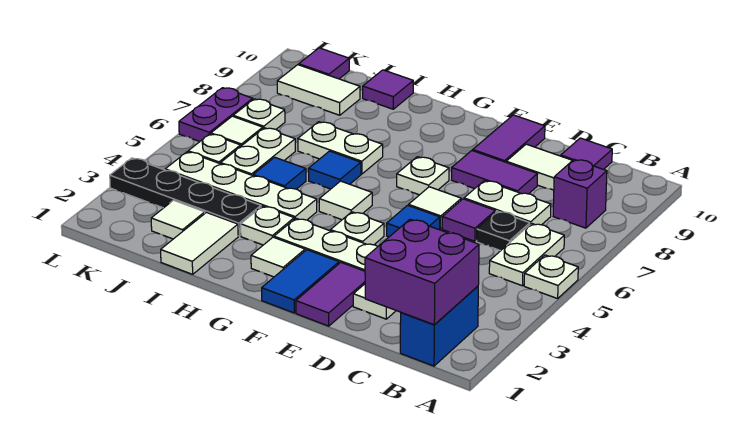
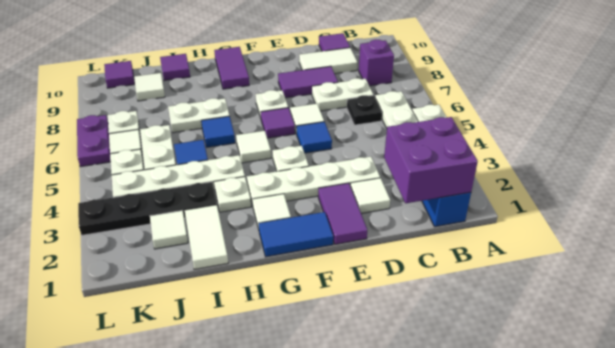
purple tile D6 level 1 -> purple tile F6 level 1
purple tile E9:E10 level 1 -> purple tile G9:G10 level 1
blue tile F1:F2 level 1 -> blue tile F1:G1 level 1
white tile J9:K9 level 1 -> white tile J9 level 1

